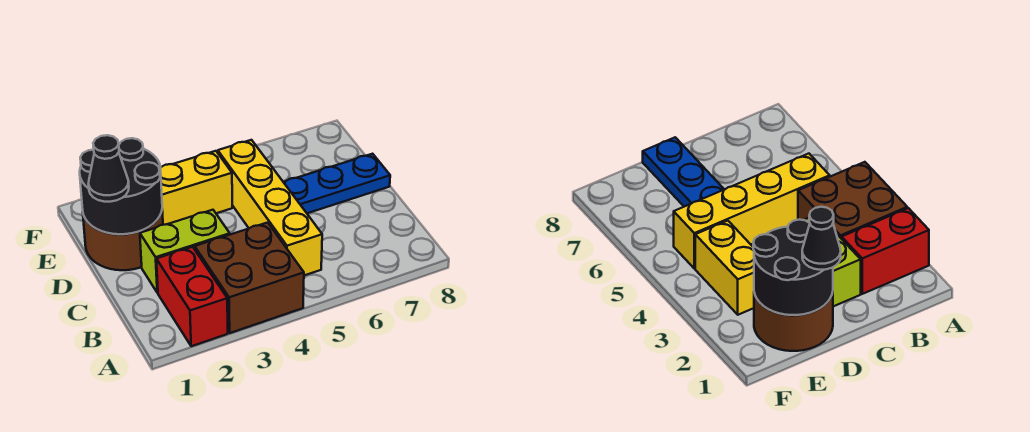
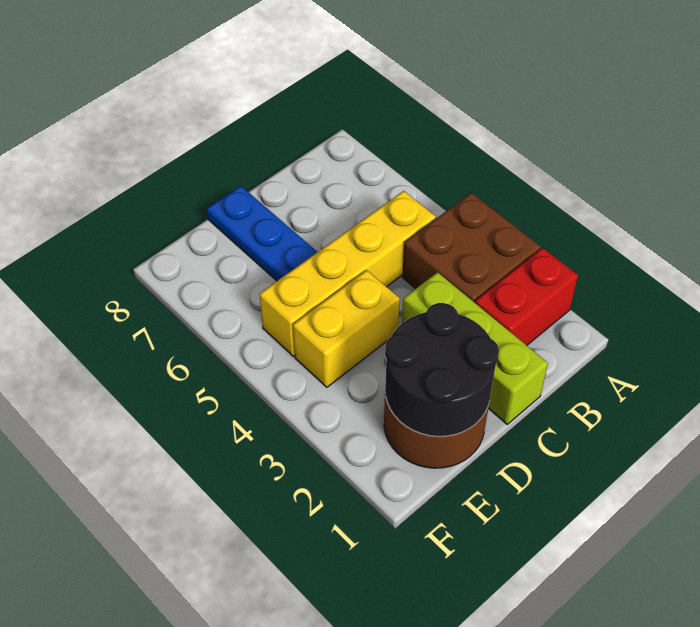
lime brick C2:C3 level 1 -> lime brick C1:C3 level 1
black cone D1 level 3 -> none
yellow brick E3:E4 level 1 -> yellow brick D4:E4 level 1

